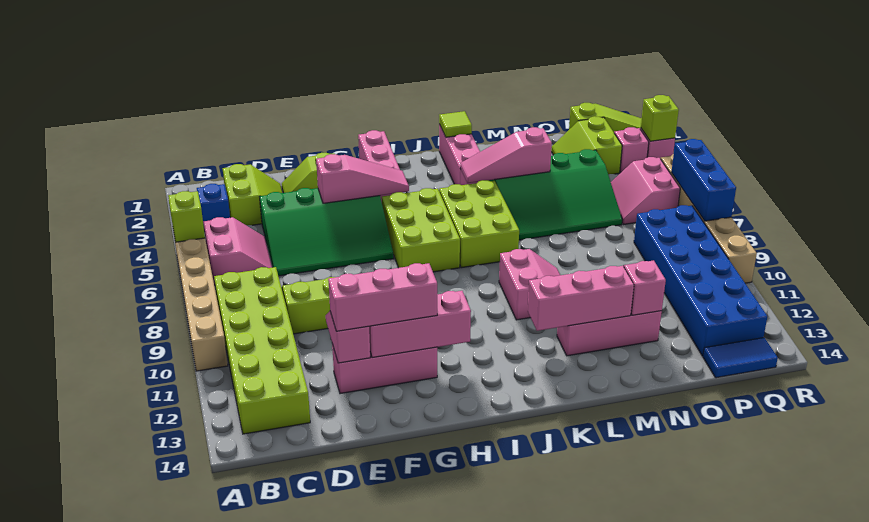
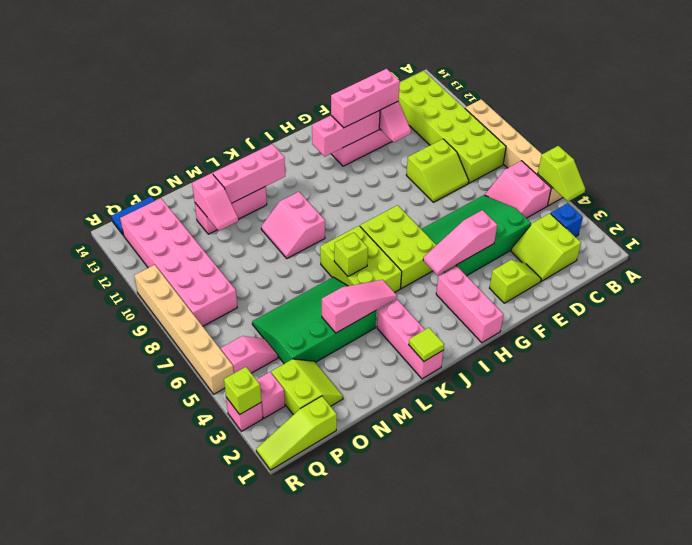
none -> lime brick K6 level 2
pink slope P5:Q6 level 1 top Q -> pink slope P5:Q5 level 1 top Q
blue brick P8:Q13 level 1 -> pink brick P8:Q13 level 1
blue brick R6:R8 level 2 -> none

